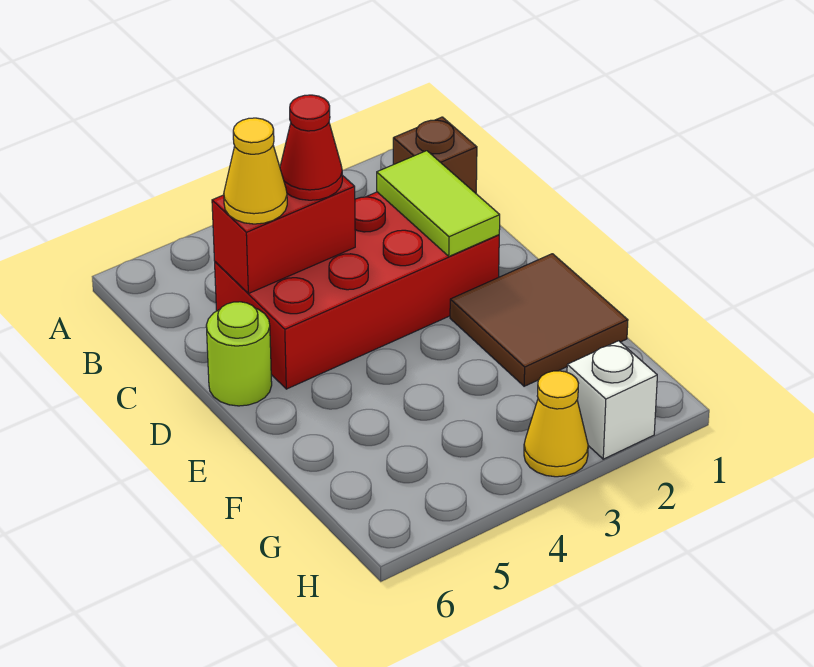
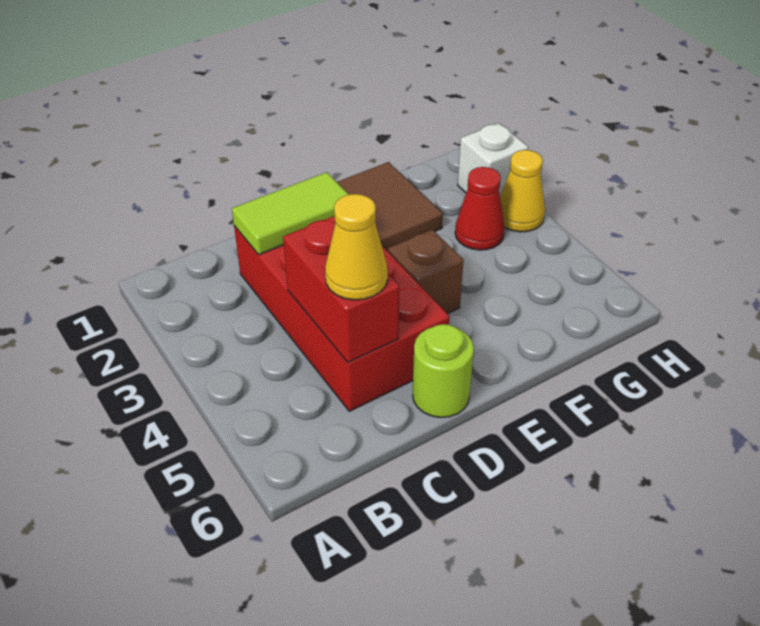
brown brick B1 level 1 -> brown brick E4 level 1
red cone C4 level 3 -> red cone G3 level 1

